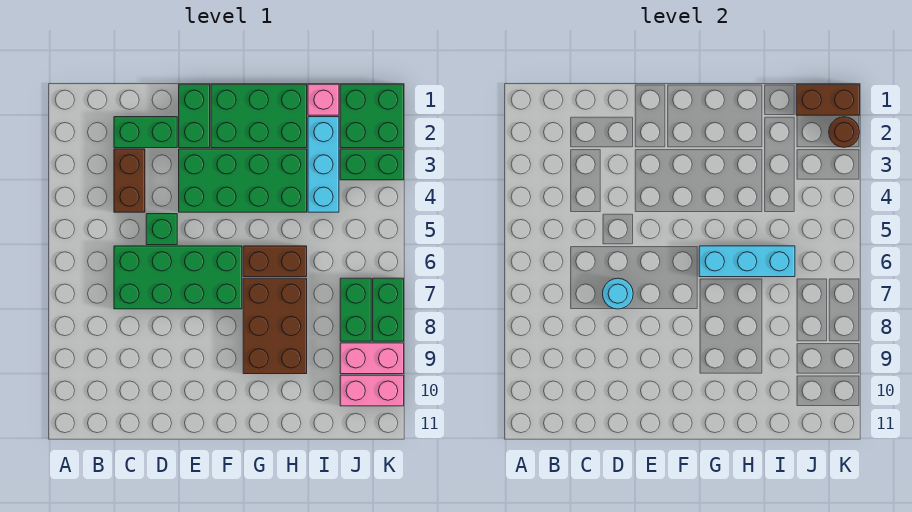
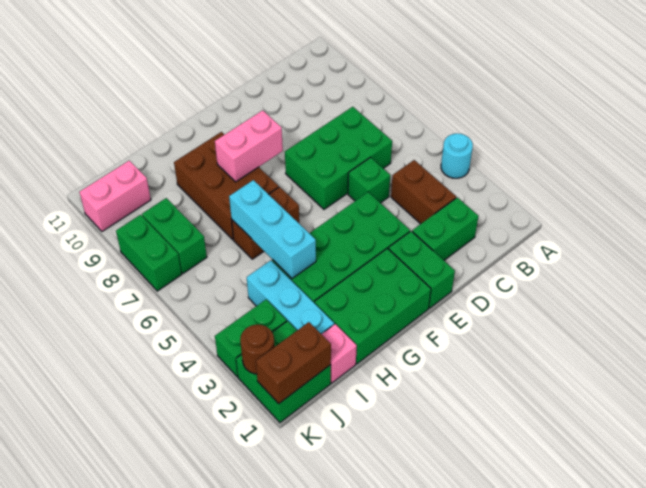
green brick C6:F7 level 1 -> green brick C6:E7 level 1
cyan round brick D7 level 2 -> cyan round brick A4 level 1
cyan brick G6:I6 level 2 -> cyan brick H4:H6 level 2
pink brick J9:K9 level 1 -> pink brick F8:G8 level 2

